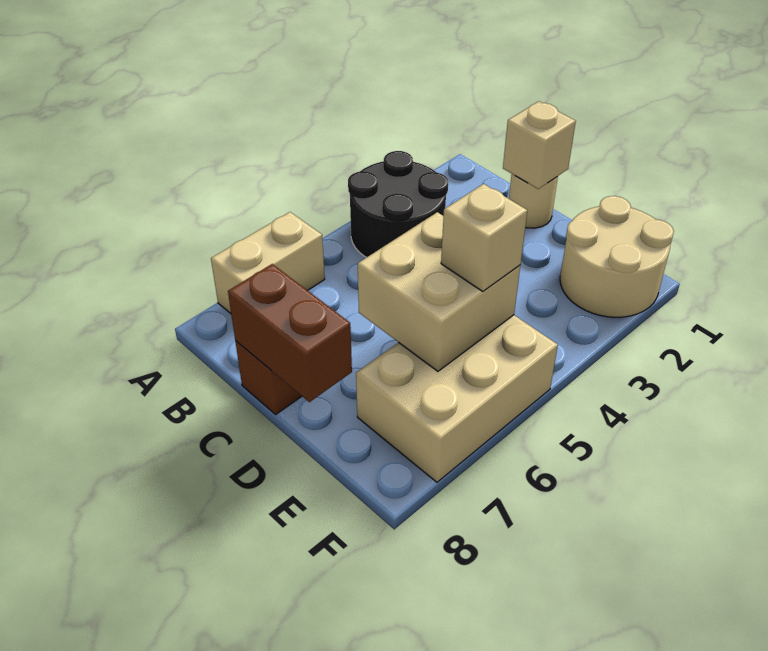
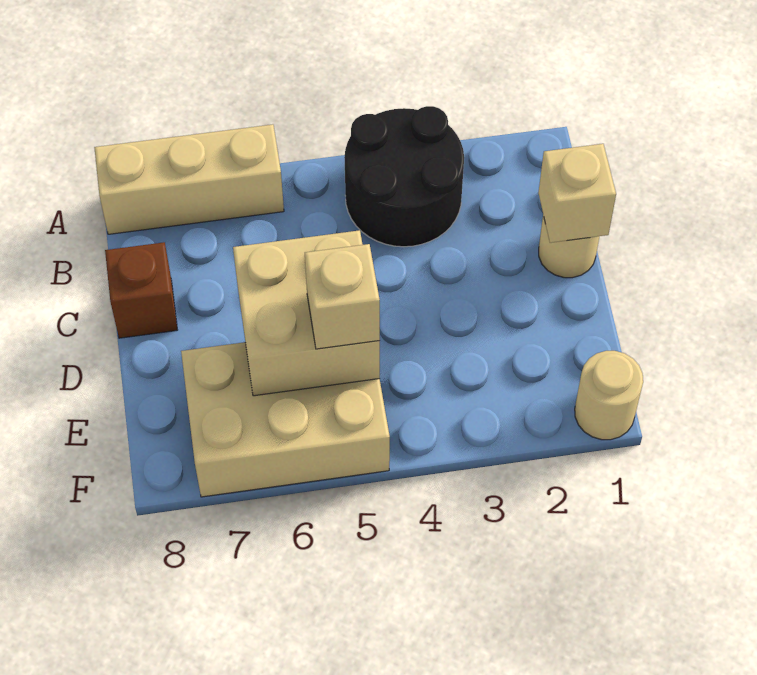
tan brick A6:A7 level 1 -> tan brick A6:A8 level 1
brown brick C8:D8 level 2 -> none
tan round brick E1:F2 level 1 -> tan round brick F1 level 1

